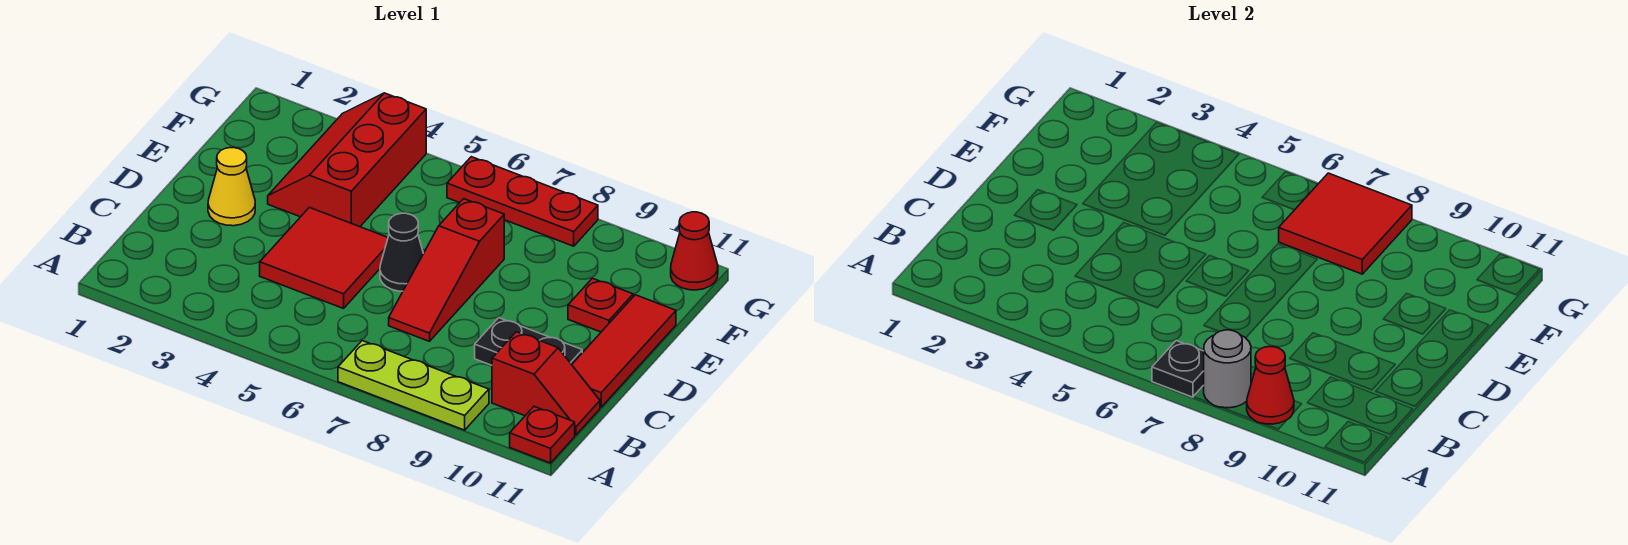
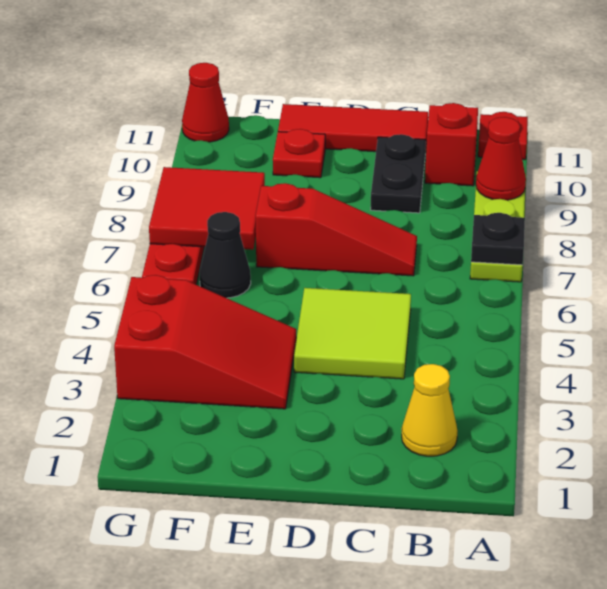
grey round brick A8 level 2 -> none
red tile C4:D5 level 1 -> lime tile C4:D5 level 1
yellow cone D2 level 1 -> yellow cone B2 level 1
black cone D6 level 1 -> black cone F6 level 1
red slope E3:G4 level 1 top 4 -> red slope E3:G4 level 1 top G

